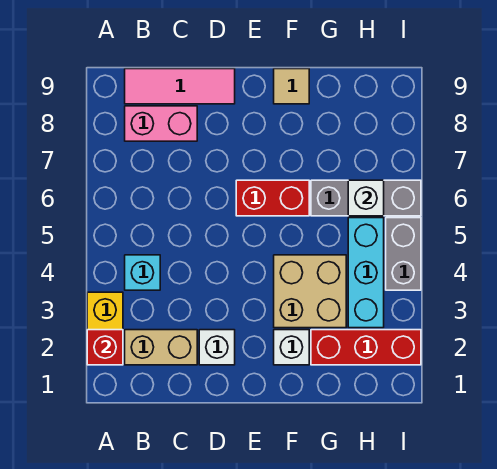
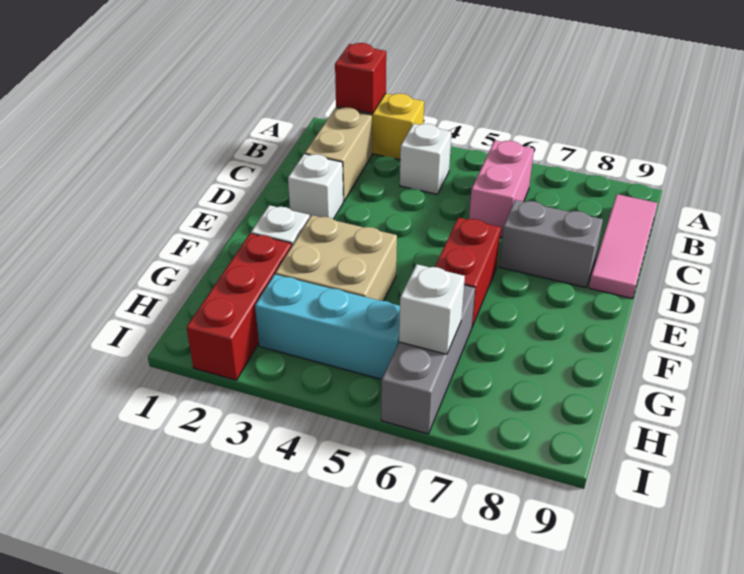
cyan brick B4 level 1 -> white brick B4 level 1
pink brick B8:C8 level 1 -> pink brick B6:C6 level 1
tan tile F9 level 1 -> none
grey brick I4:I5 level 1 -> grey brick D7:D8 level 1

